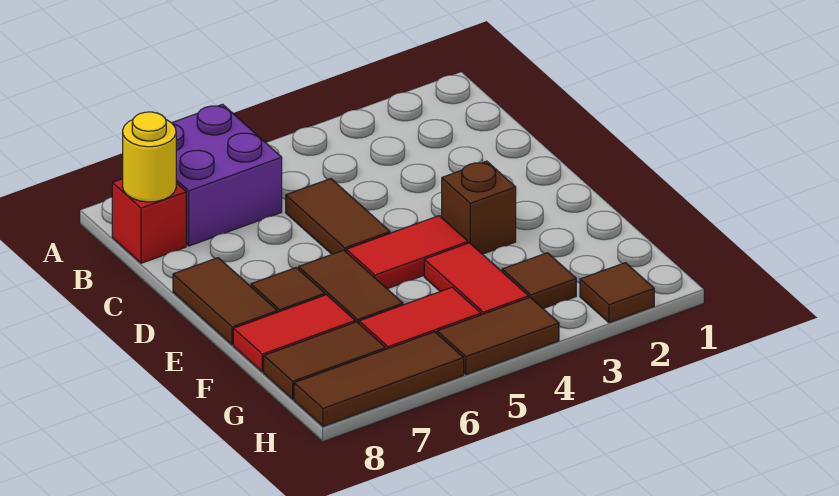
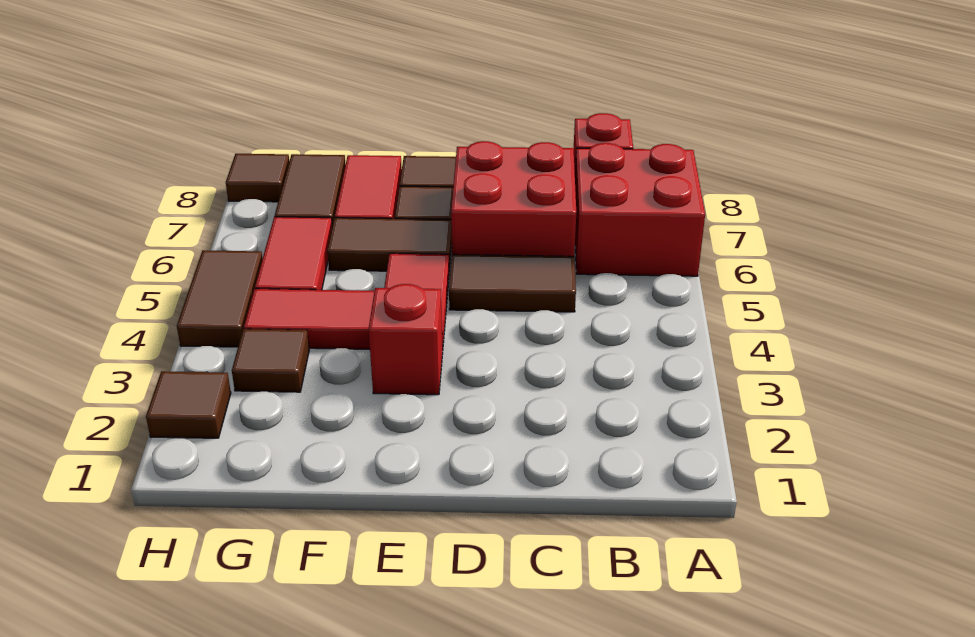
purple brick A6:B7 level 1 -> red brick A6:B7 level 1
yellow round brick B8 level 2 -> none
none -> red brick C6:D7 level 1
brown brick E3 level 1 -> red brick E3 level 1
brown tile H6:H8 level 1 -> brown tile H8 level 1

